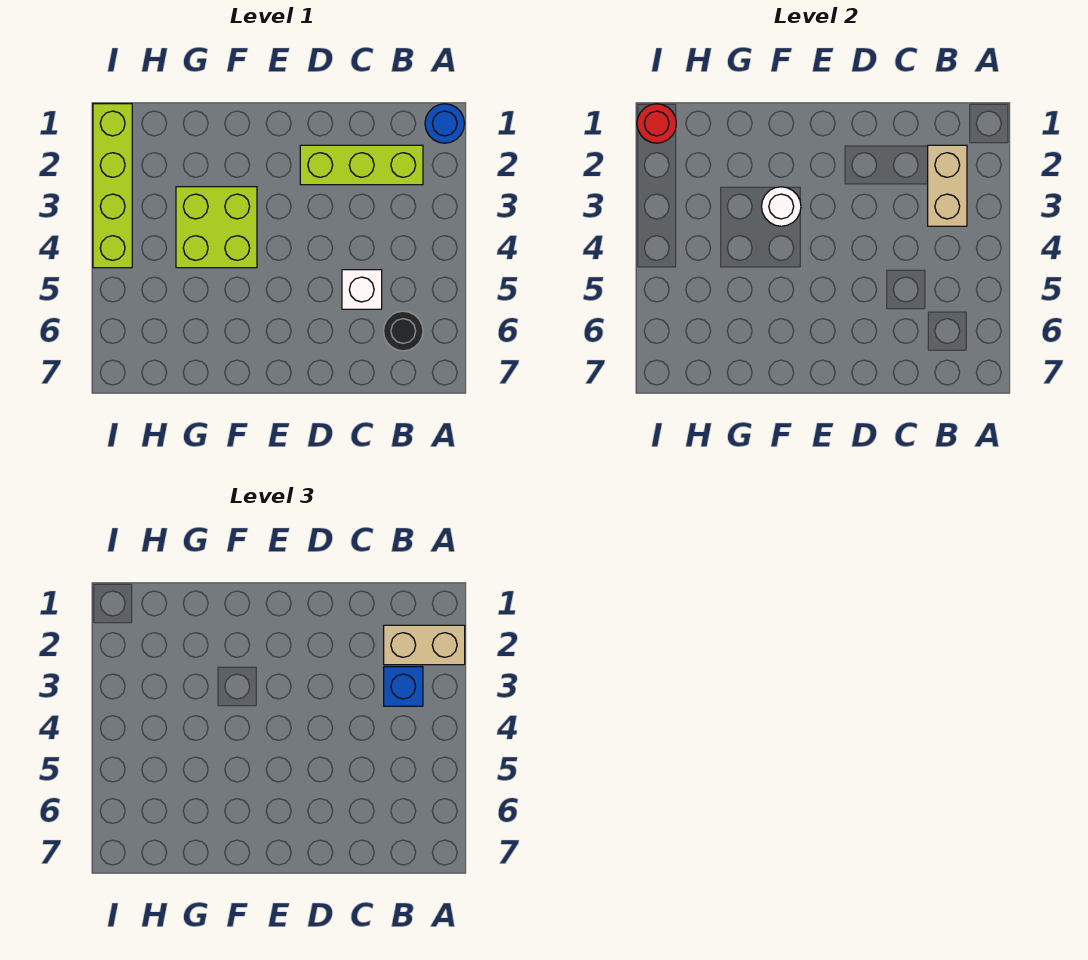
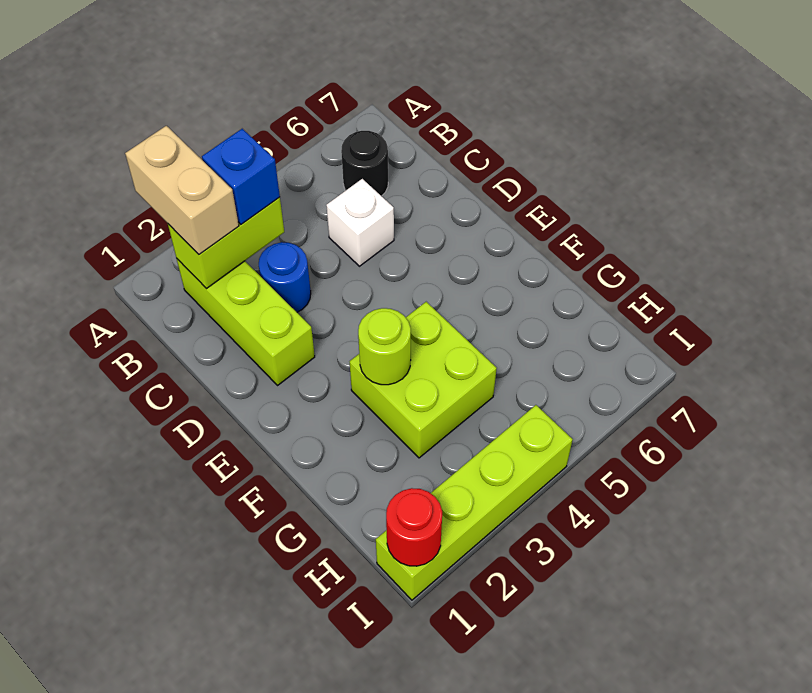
blue round brick A1 level 1 -> blue round brick C3 level 1
tan brick B2:B3 level 2 -> lime brick B2:B3 level 2
white round brick F3 level 2 -> lime round brick F3 level 2

